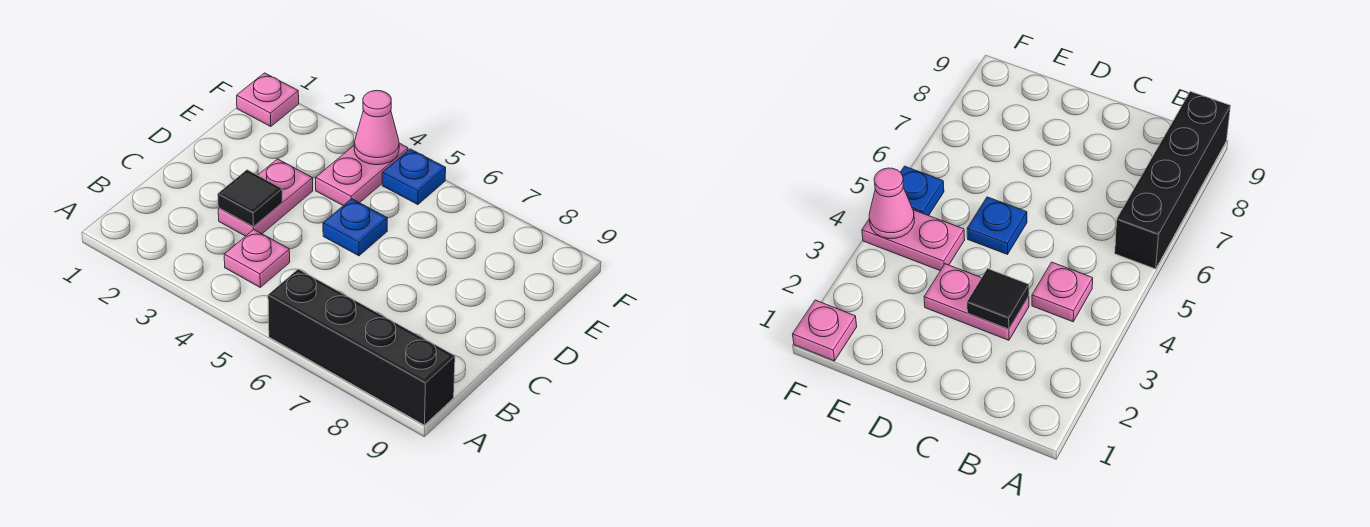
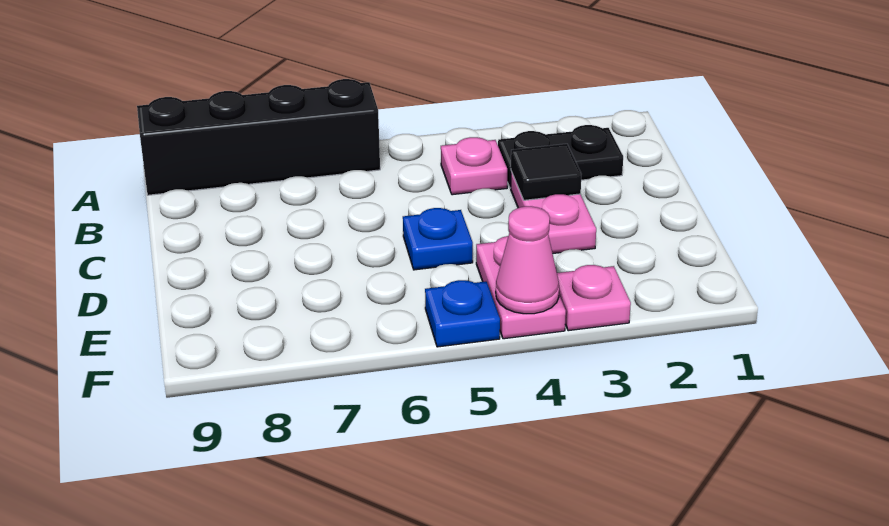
none -> black plate B2:B3 level 1
pink plate F1 level 1 -> pink plate F3 level 1

